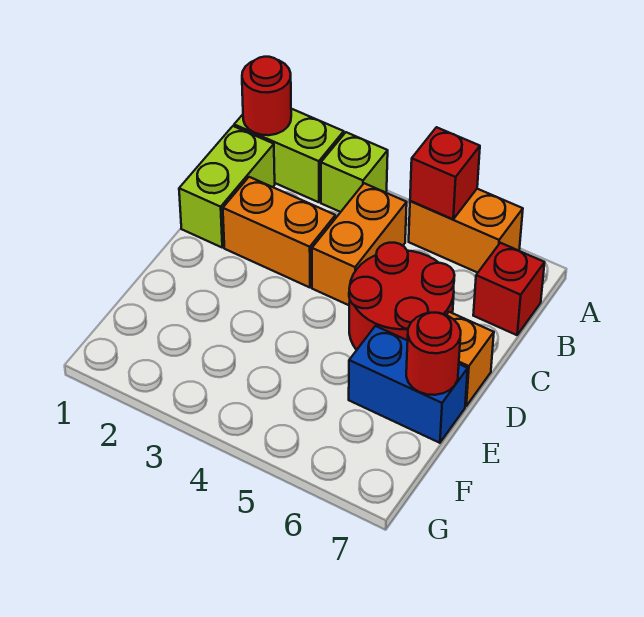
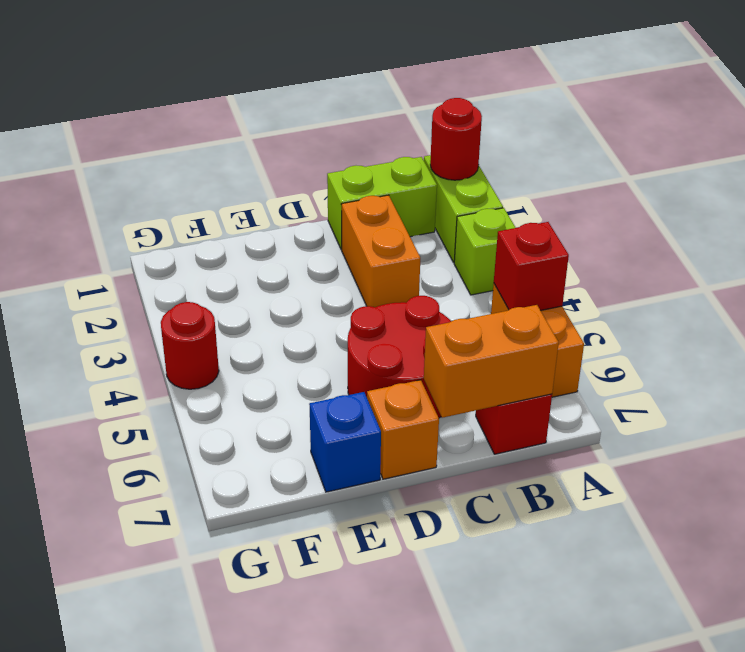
orange brick B4:C4 level 1 -> orange brick B7:C7 level 2
blue brick E6:E7 level 1 -> blue brick E7 level 1
red round brick E7 level 2 -> red round brick G4 level 1

